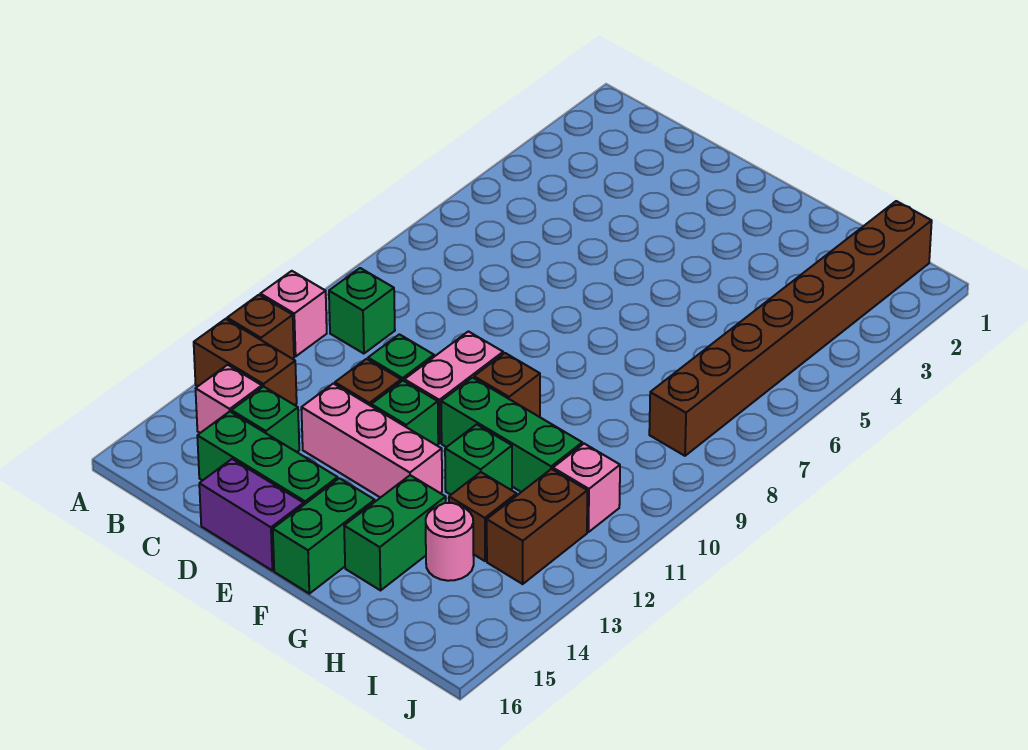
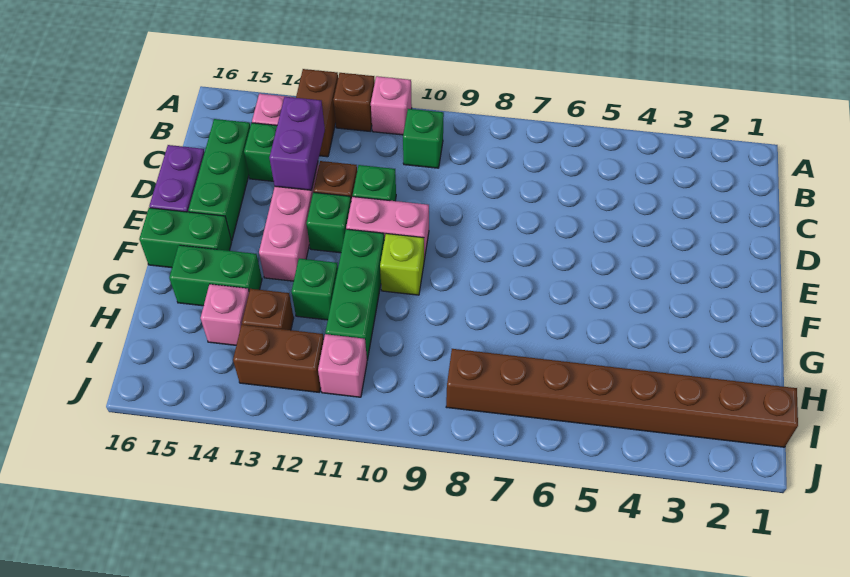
none -> purple brick C13:D13 level 2
brown brick F10 level 1 -> lime brick F10 level 1
pink round brick H14 level 1 -> pink brick H14 level 1

